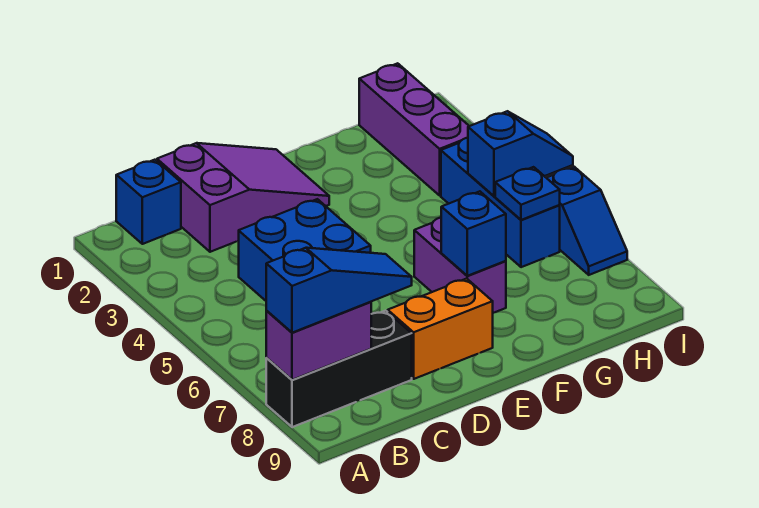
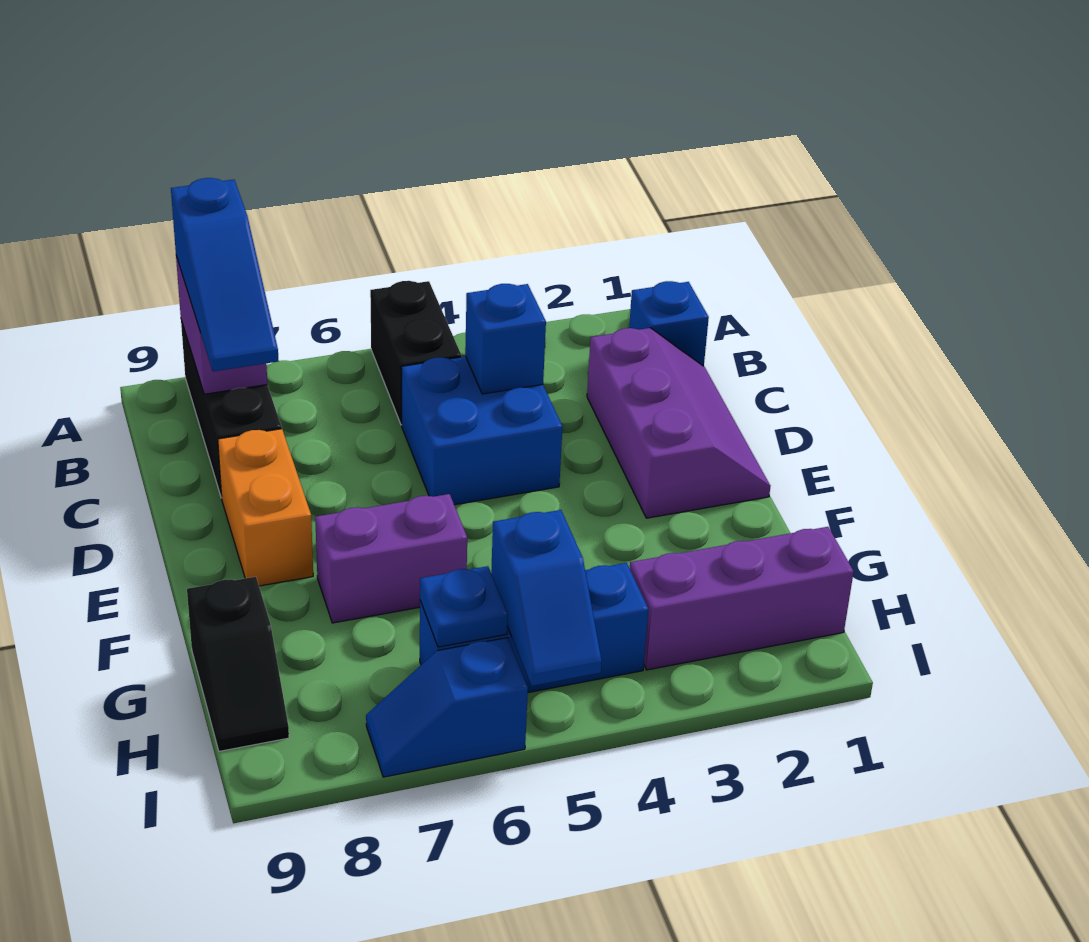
none -> black brick A5:B5 level 1
purple slope C1:E2 level 1 top C -> purple slope C1:E2 level 1 top 2
blue brick F7 level 2 -> blue brick C4 level 2
none -> black slope G9:H9 level 1 top G

